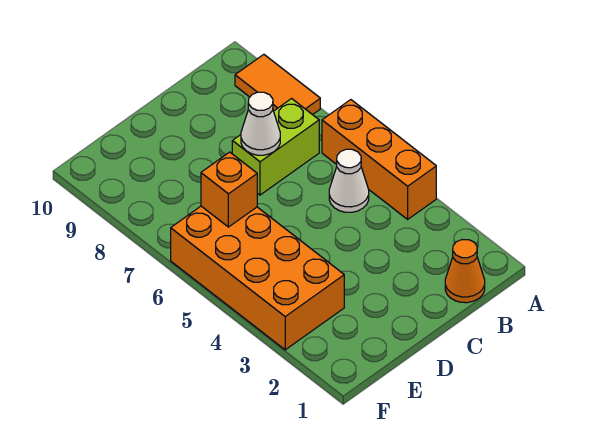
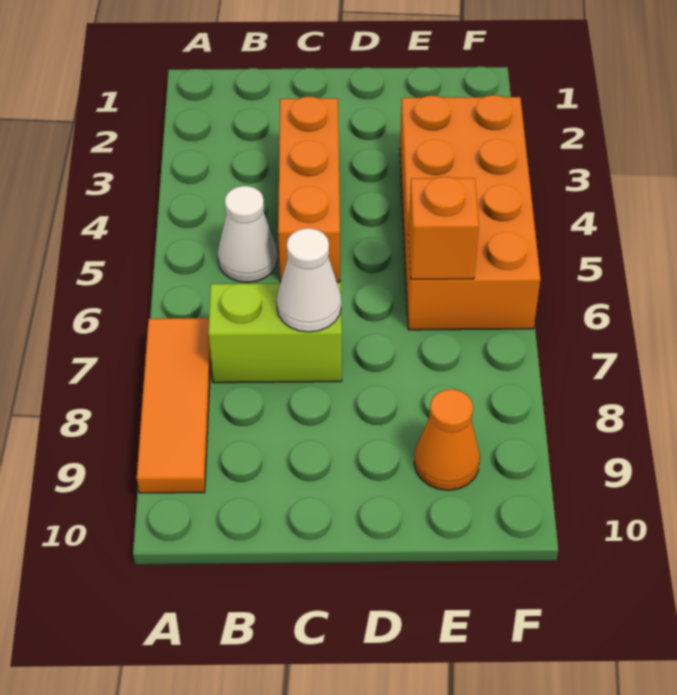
orange brick A4:A6 level 1 -> orange brick C3:C5 level 1
orange tile A8:A9 level 1 -> orange tile A7:A9 level 1
orange cone B1 level 1 -> orange cone E9 level 1

